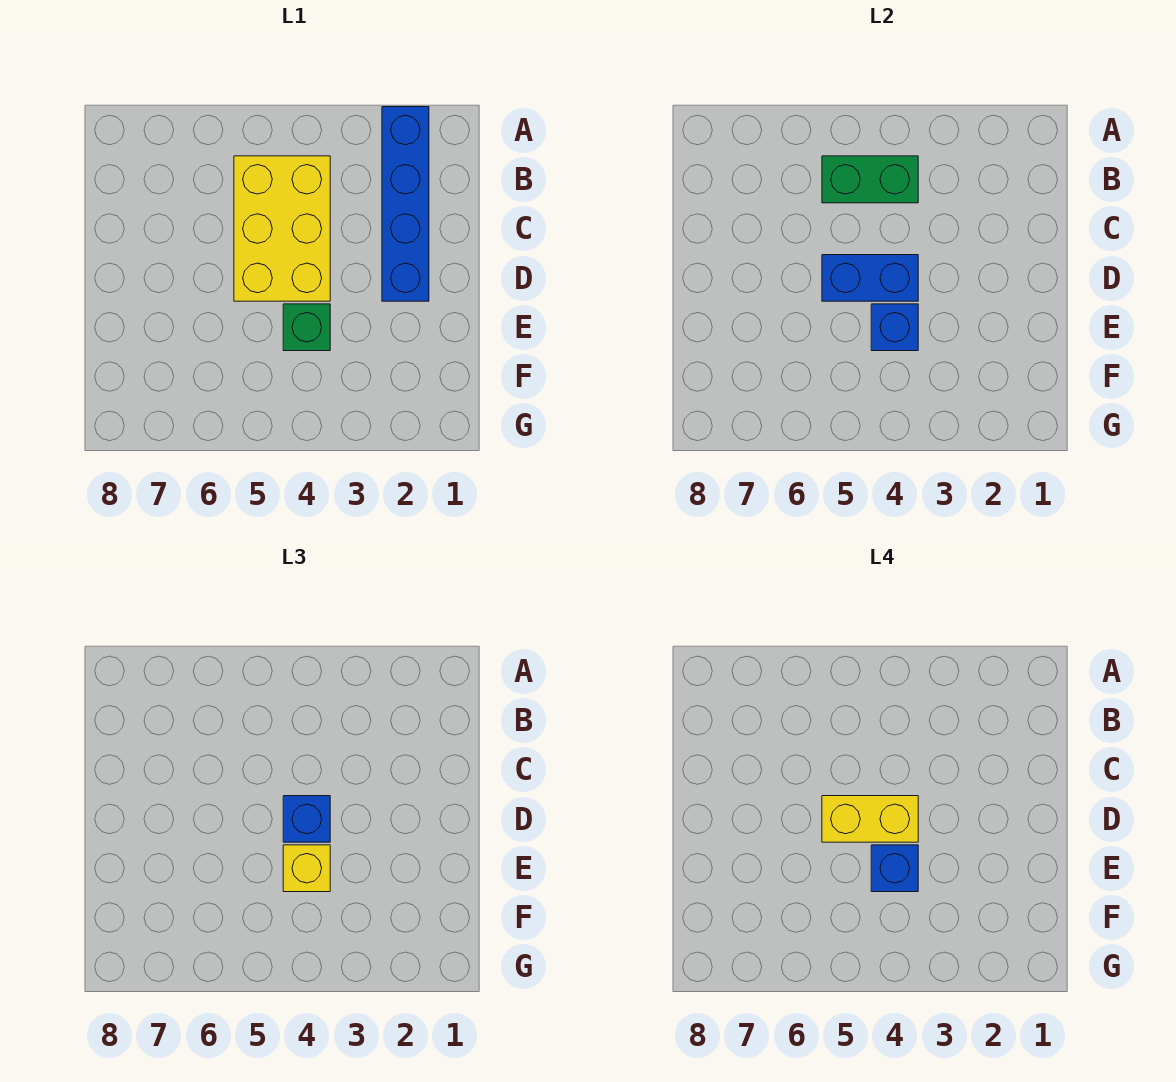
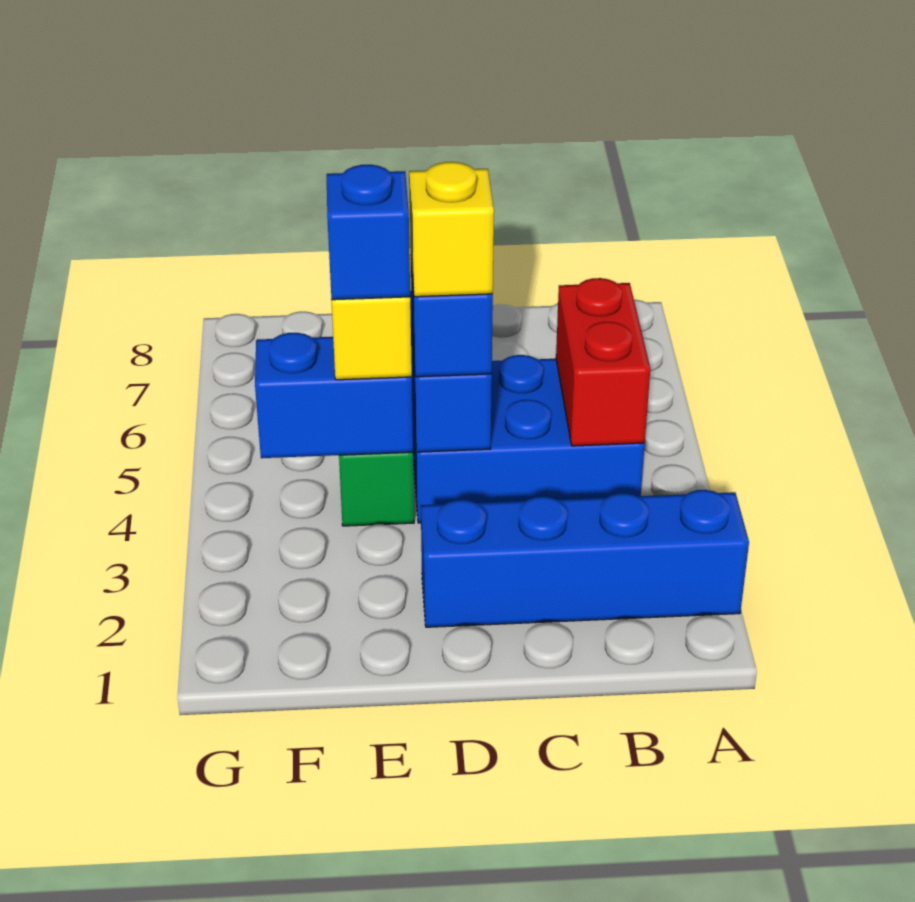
yellow brick B4:D5 level 1 -> blue brick B4:D5 level 1
green brick B4:B5 level 2 -> red brick B4:B5 level 2
yellow brick D4:D5 level 4 -> yellow brick D4 level 4
blue brick E4 level 2 -> blue brick E4:F4 level 2

